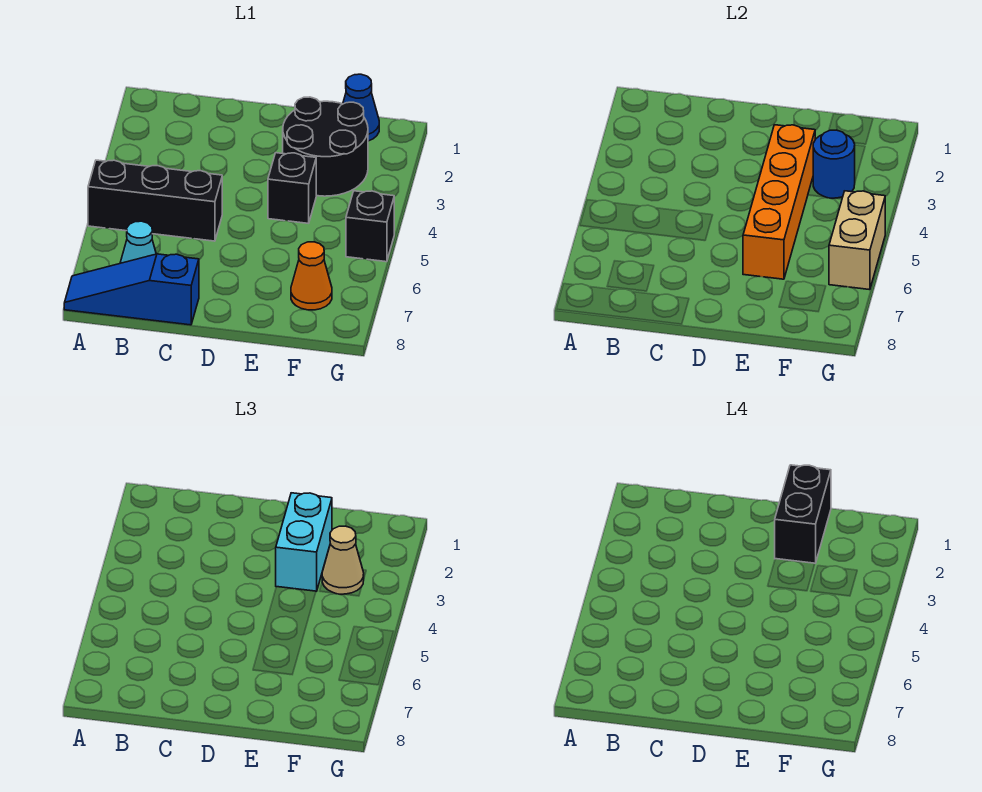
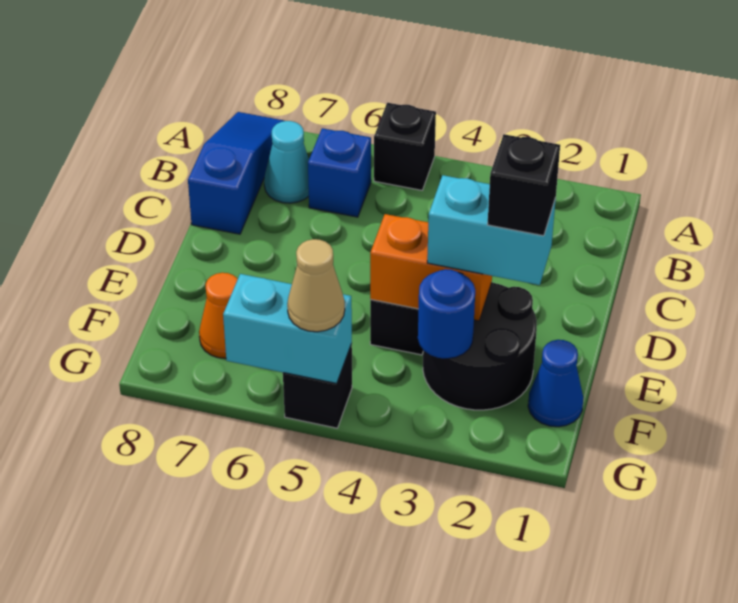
black brick A5:C5 level 1 -> black brick A5 level 1
none -> blue brick B6 level 1
black brick E1:E2 level 4 -> black brick E2 level 4
orange brick E3:E6 level 2 -> orange brick E3:E4 level 2
tan cone F3 level 3 -> tan cone G5 level 3
tan brick G5:G6 level 2 -> cyan brick G5:G6 level 2

